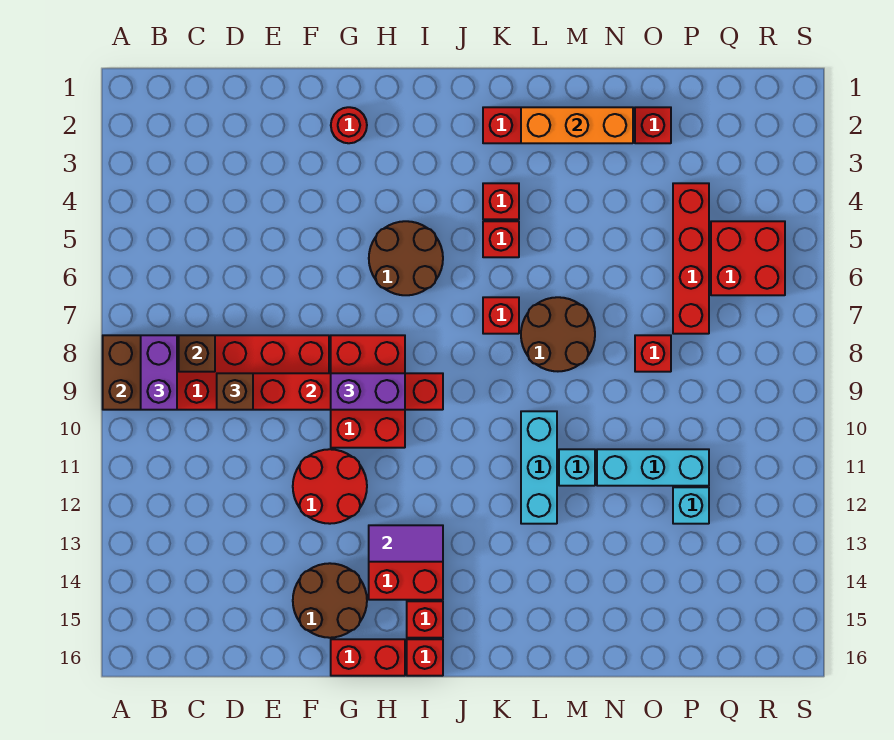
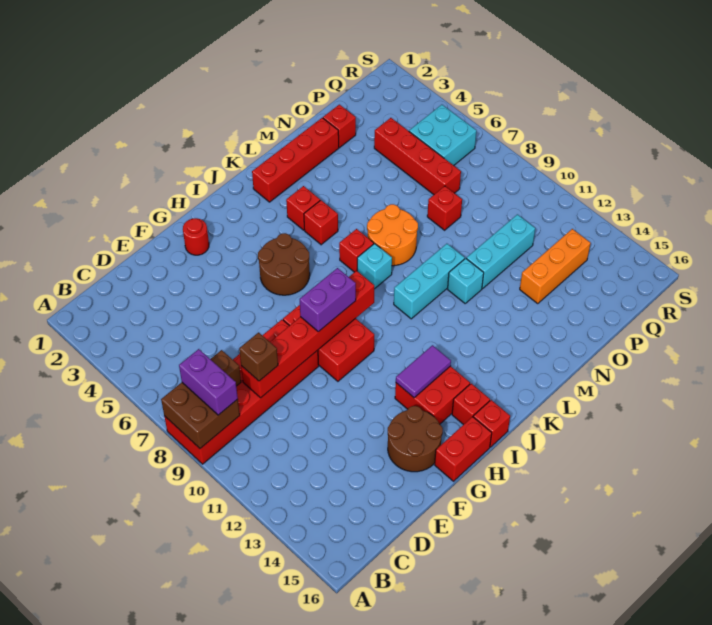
red round brick F11:G12 level 1 -> none
orange brick L2:N2 level 2 -> orange brick O13:Q13 level 1
brown round brick L7:M8 level 1 -> orange round brick L7:M8 level 1
cyan brick L10:L12 level 1 -> cyan brick K10:M10 level 1
cyan brick P12 level 1 -> cyan brick K8 level 1
red brick Q5:R6 level 1 -> cyan brick Q5:R6 level 1

